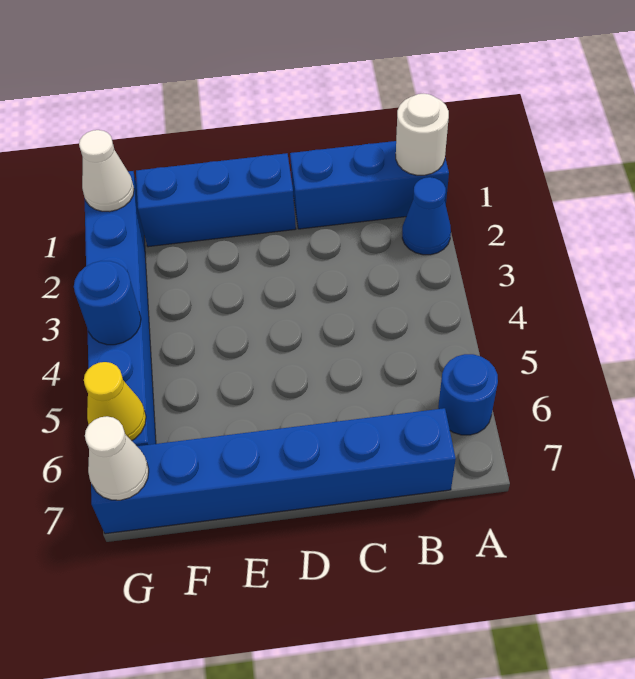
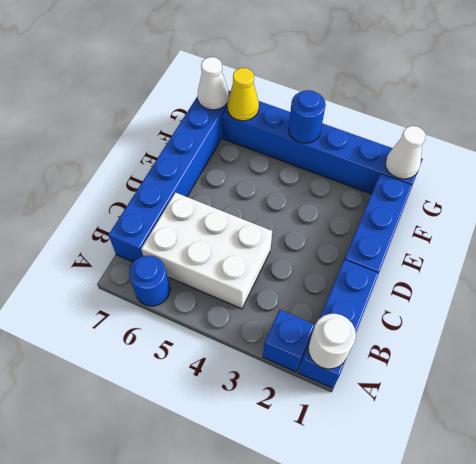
blue cone A2 level 1 -> blue brick A2 level 1
none -> white brick B4:C6 level 1

